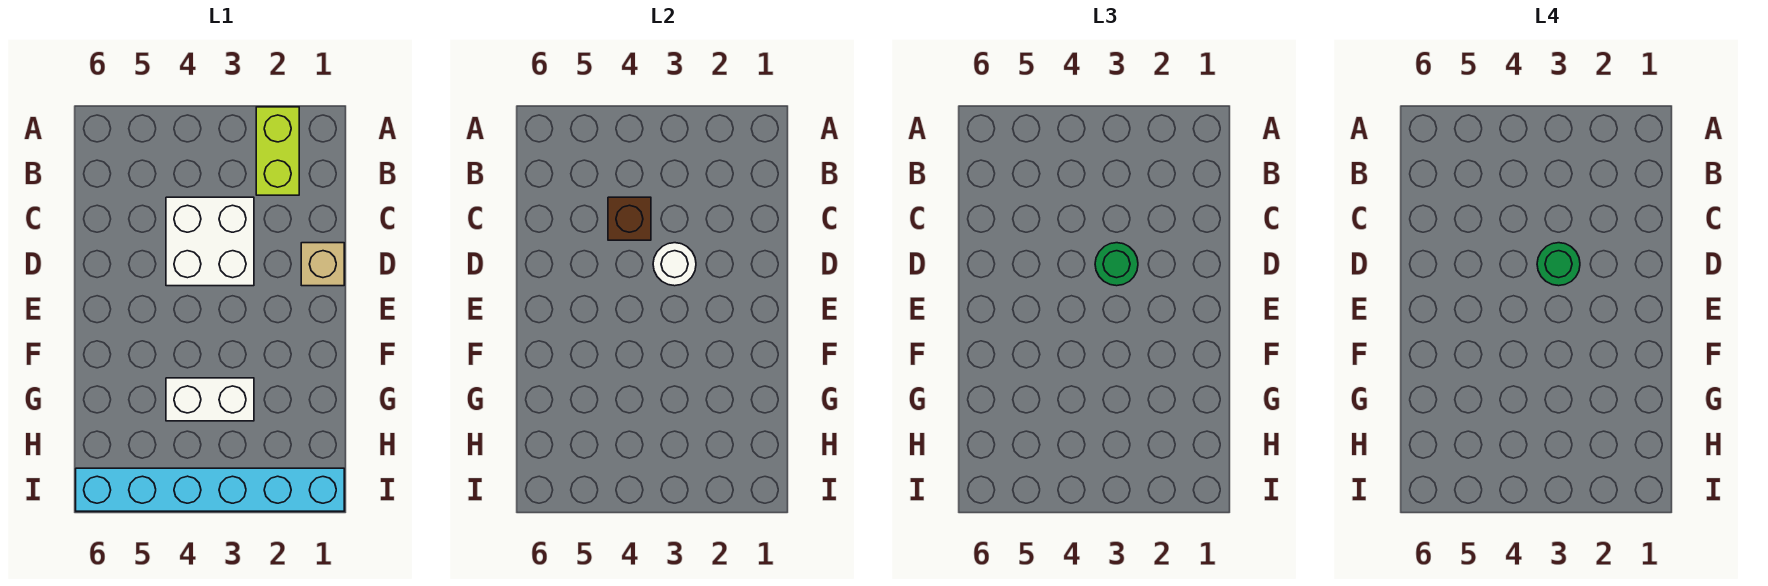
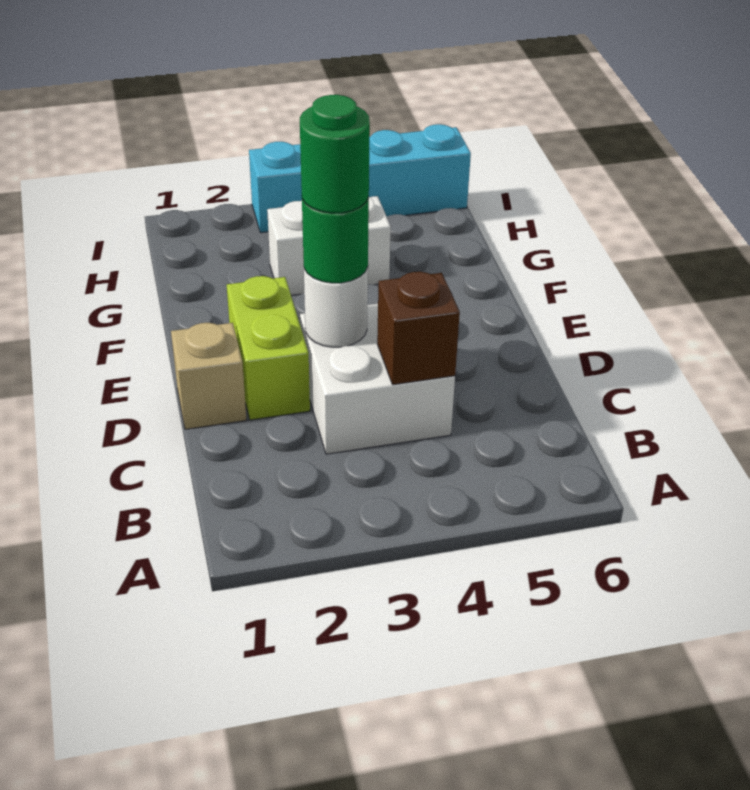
lime brick A2:B2 level 1 -> lime brick D2:E2 level 1
cyan brick I1:I6 level 1 -> cyan brick I3:I6 level 1

